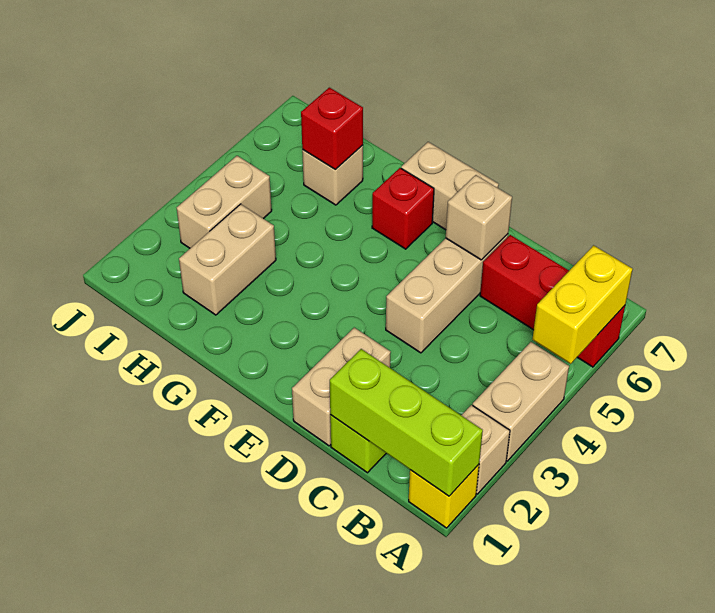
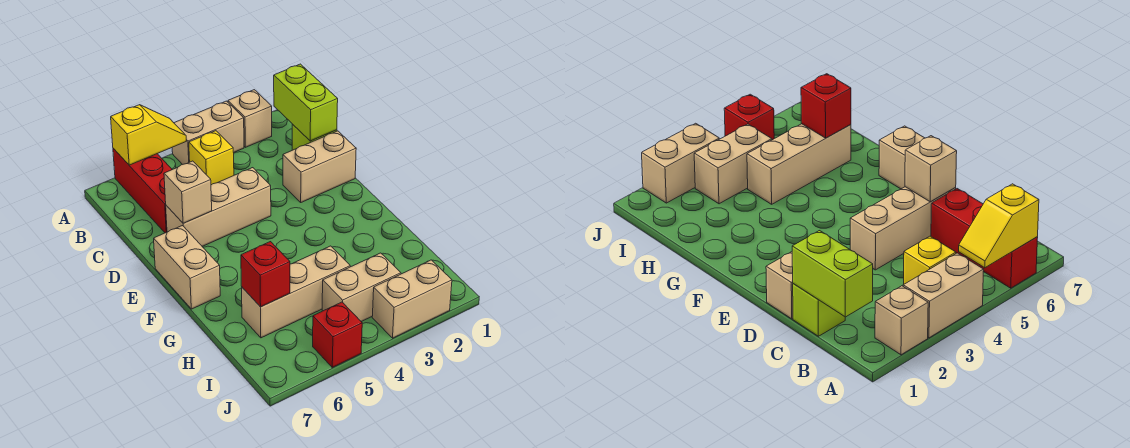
yellow brick A1 level 1 -> yellow brick B4 level 1
lime brick A1:C1 level 2 -> lime brick B1:C1 level 2
yellow brick A5:A6 level 2 -> yellow slope A5:A6 level 2 top 6
red brick F6 level 1 -> red brick J5 level 1
tan brick H2:H3 level 1 -> tan brick J2:J3 level 1
tan brick H6 level 1 -> tan brick H4:H6 level 1

